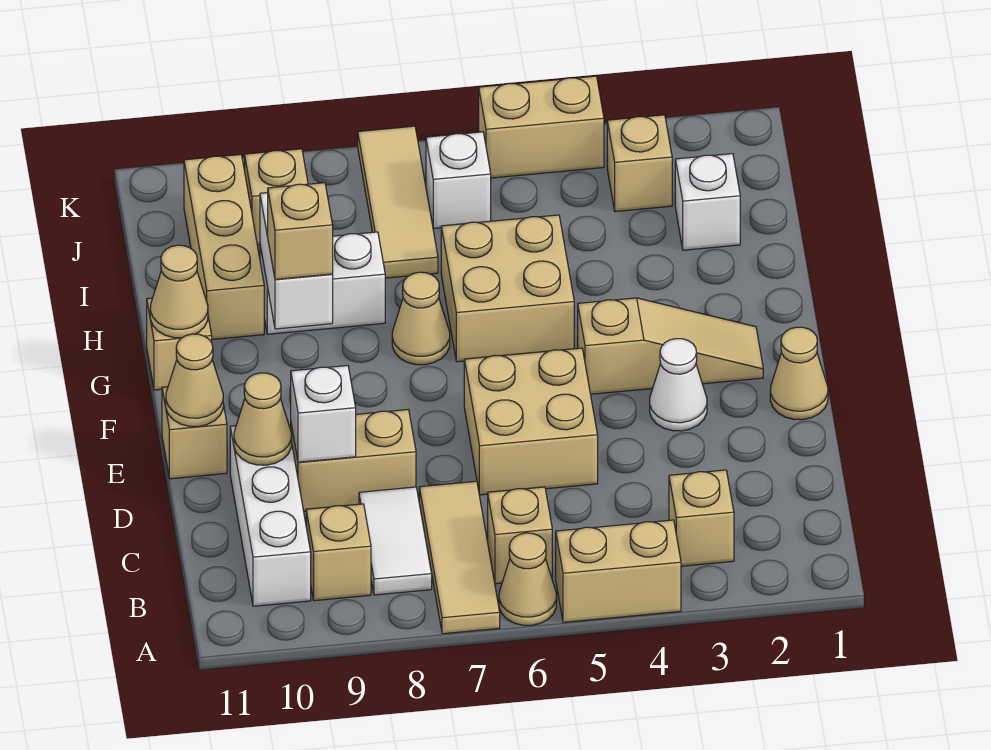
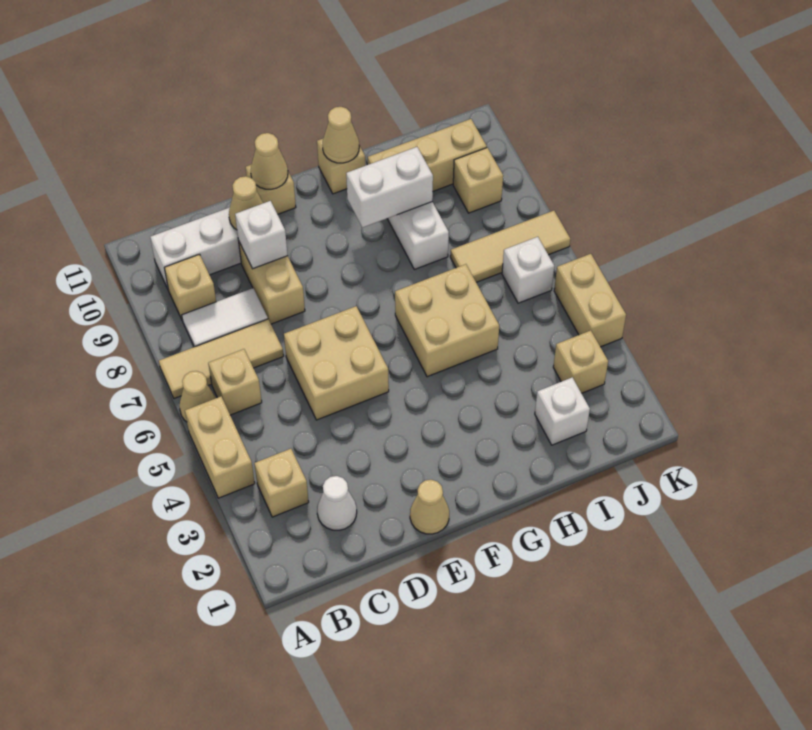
white cone E3 level 1 -> white cone C2 level 1
tan slope F2:F4 level 1 top 4 -> none
tan cone G7 level 1 -> none
tan brick G9 level 3 -> none

